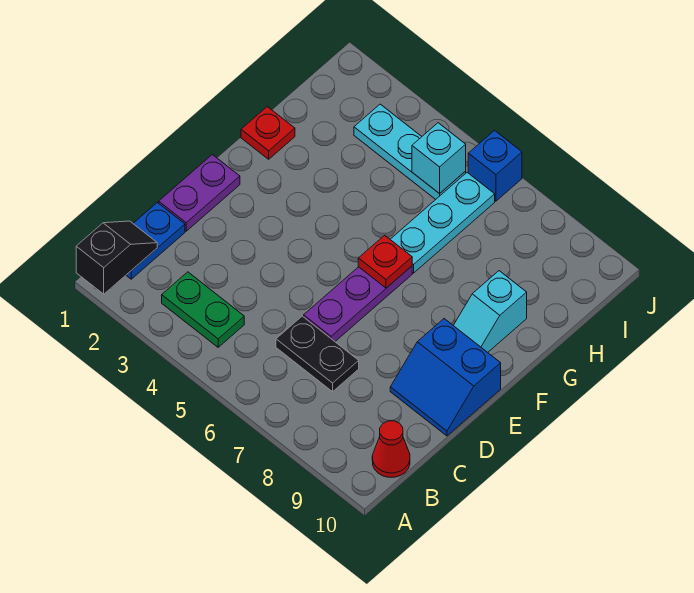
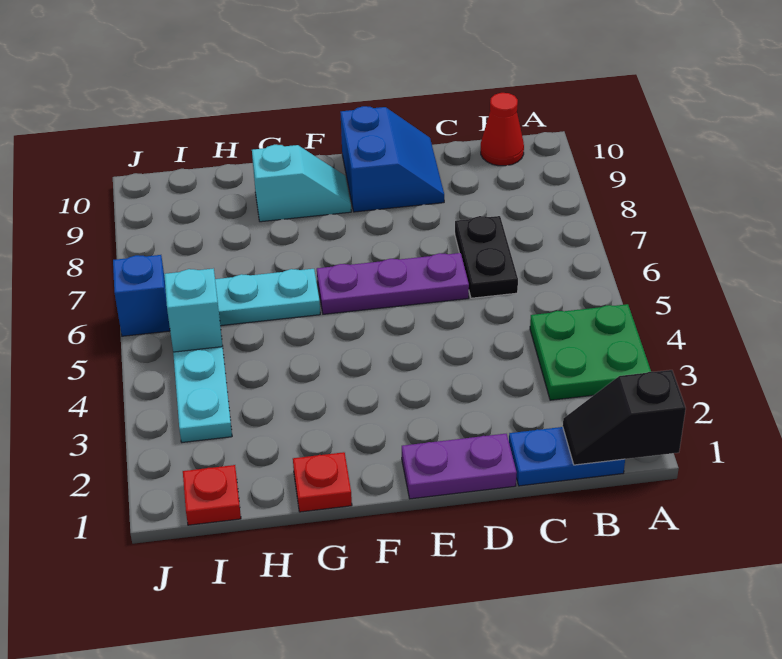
green plate B3:B4 level 1 -> green plate A3:B4 level 1
red plate F6 level 2 -> red plate I1 level 1

